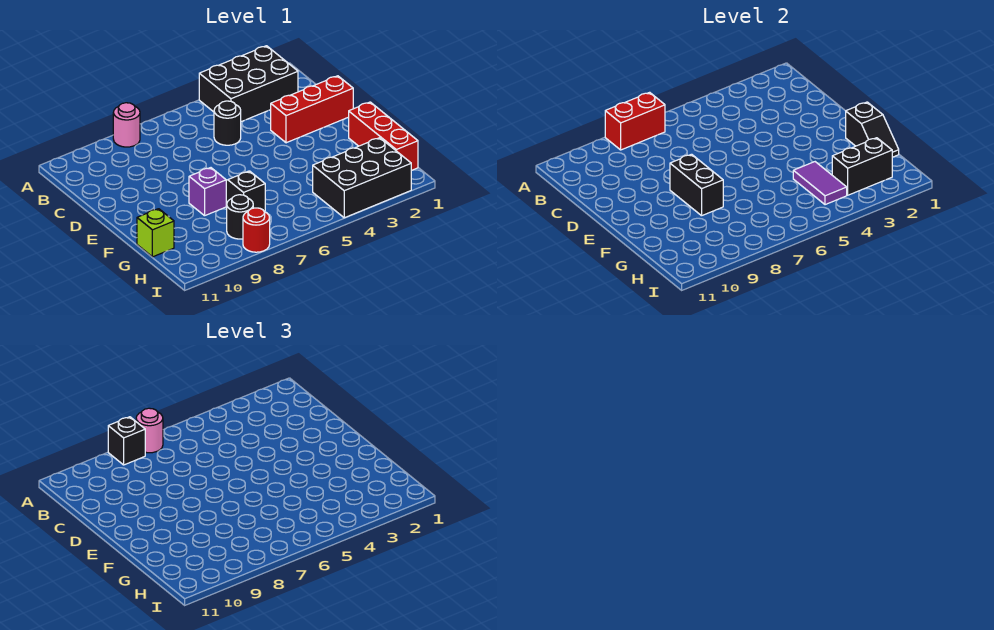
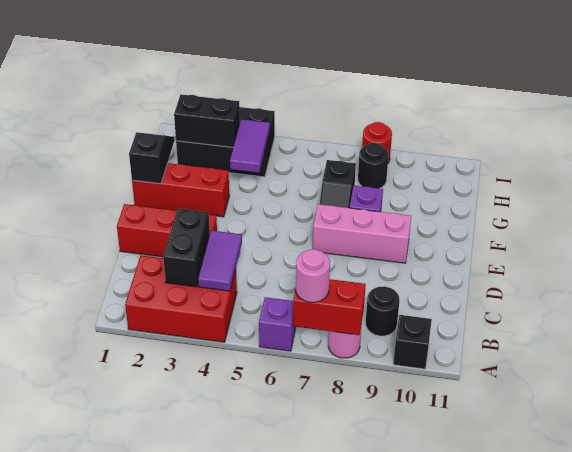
black brick A2:B4 level 1 -> red brick A2:B4 level 1
none -> purple brick A6 level 1
black brick A8 level 3 -> black brick A10 level 1
none -> purple tile B4:C4 level 2
black round brick C5 level 1 -> black round brick B9 level 1
none -> pink brick E7:E9 level 1
black brick E8:F8 level 2 -> black brick B3:C3 level 2
red brick F1:H1 level 1 -> red brick F1:F3 level 1
lime brick G11 level 1 -> none

